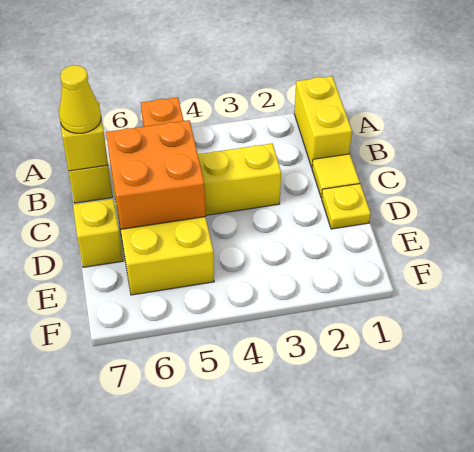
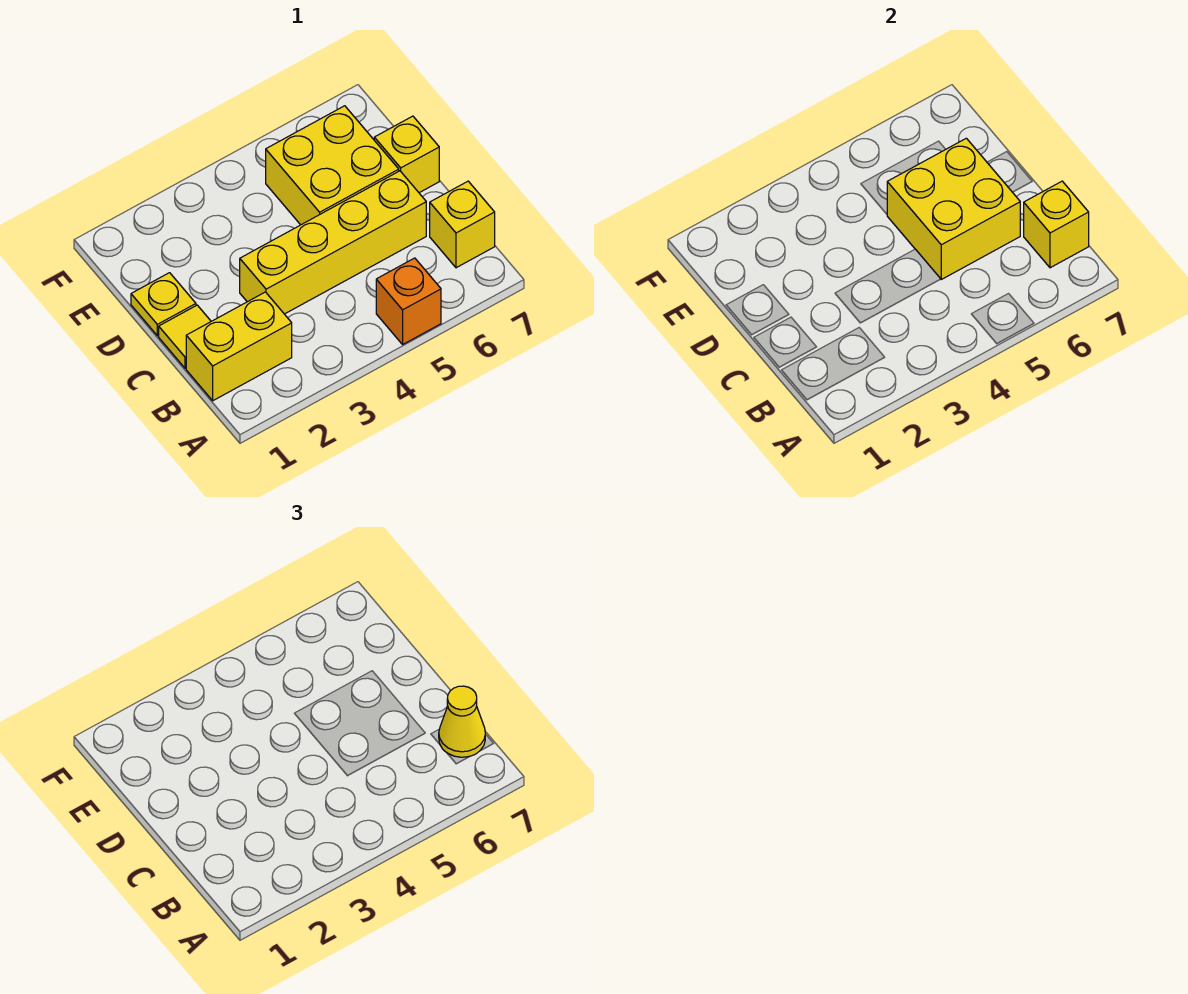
yellow brick A1:B1 level 1 -> yellow brick B1:B2 level 1
orange brick C5:D6 level 2 -> yellow brick C5:D6 level 2

